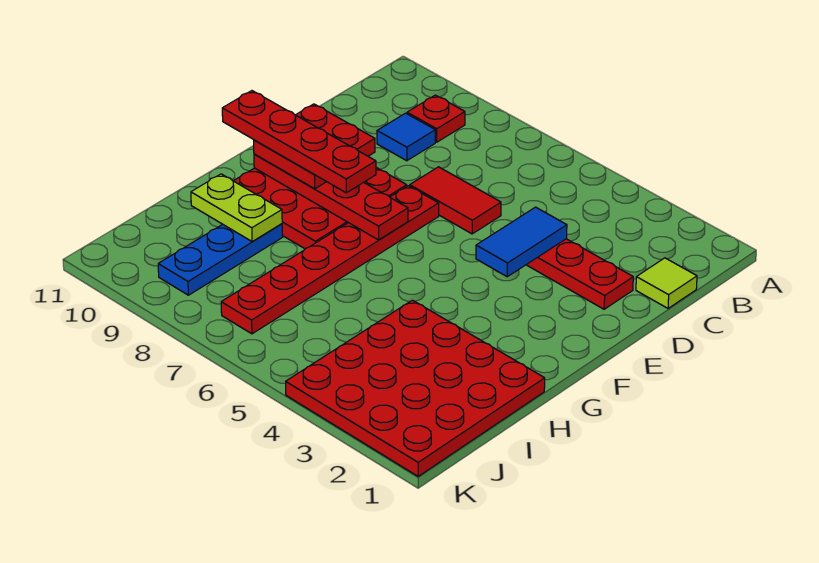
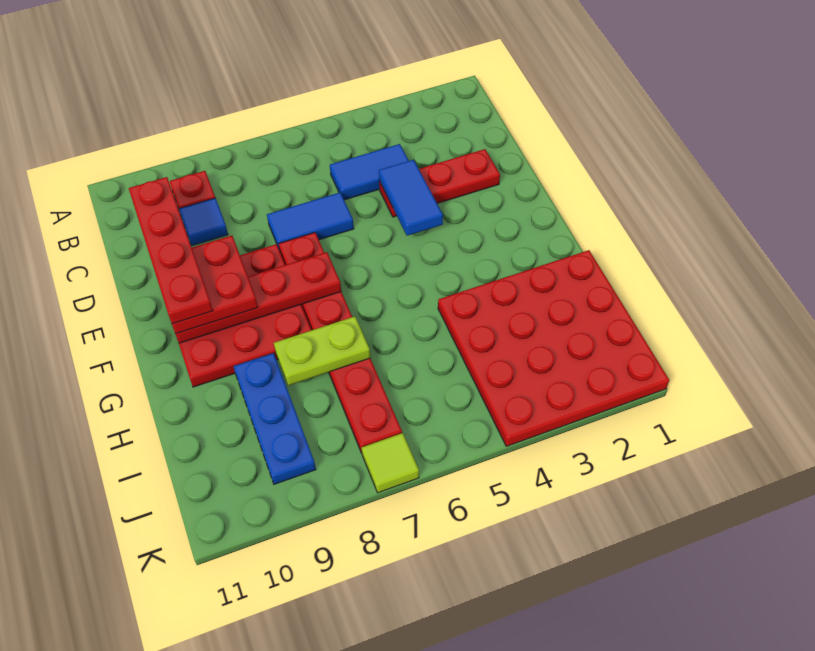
lime tile C1 level 1 -> lime tile K7 level 1
none -> blue tile C4:C5 level 1
red tile D6:D7 level 1 -> blue tile D6:D7 level 1
red plate F8:F11 level 4 -> red plate C10:F10 level 4
lime plate H9:H10 level 2 -> lime plate H7:H8 level 2

